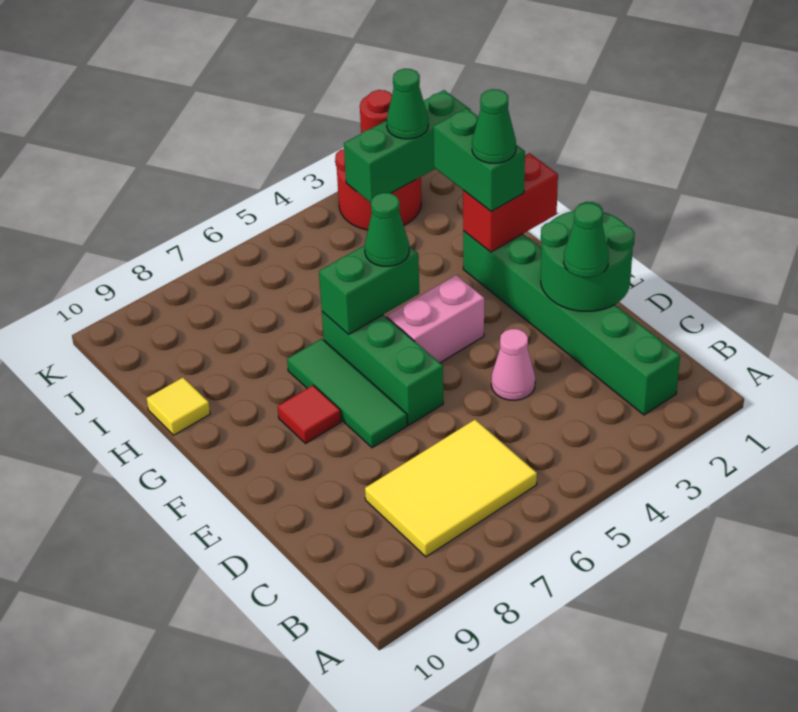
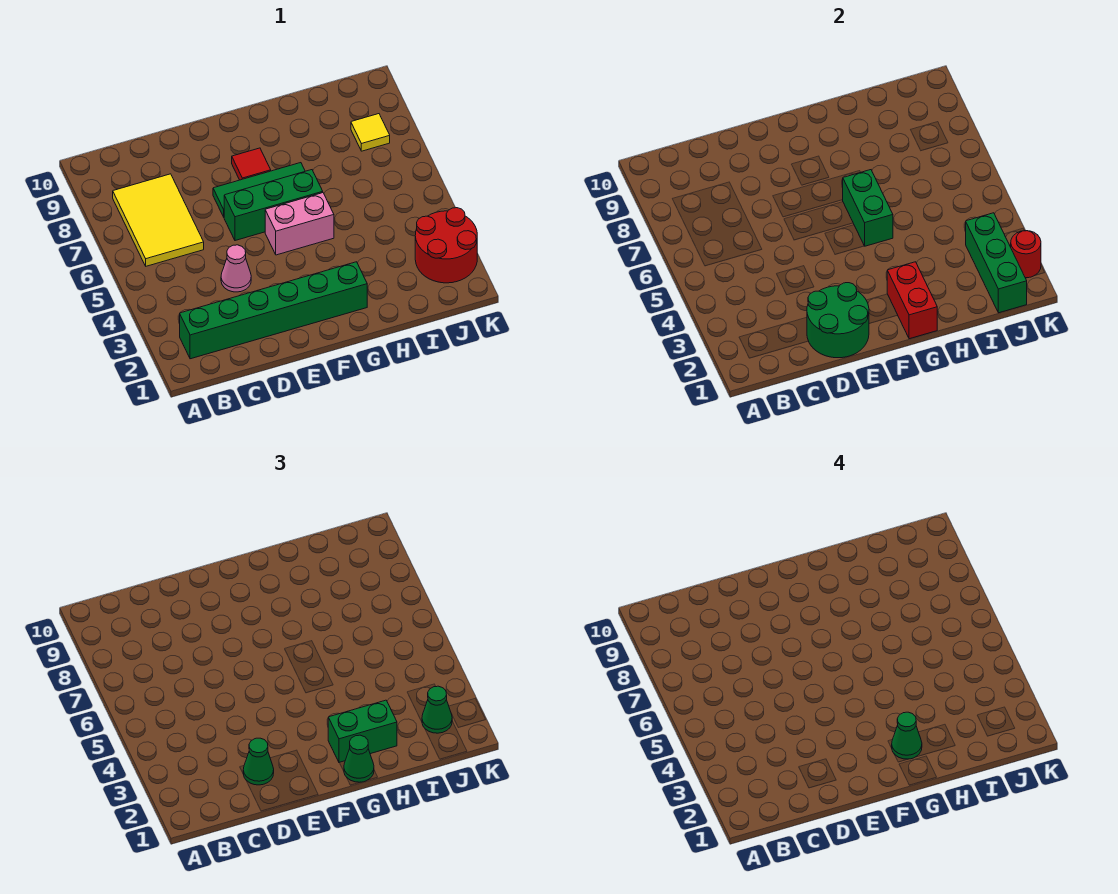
pink brick F4:F5 level 1 -> pink brick F5:G5 level 1
green cone G5 level 3 -> green cone G1 level 3
yellow tile H10 level 1 -> yellow tile J8 level 1

